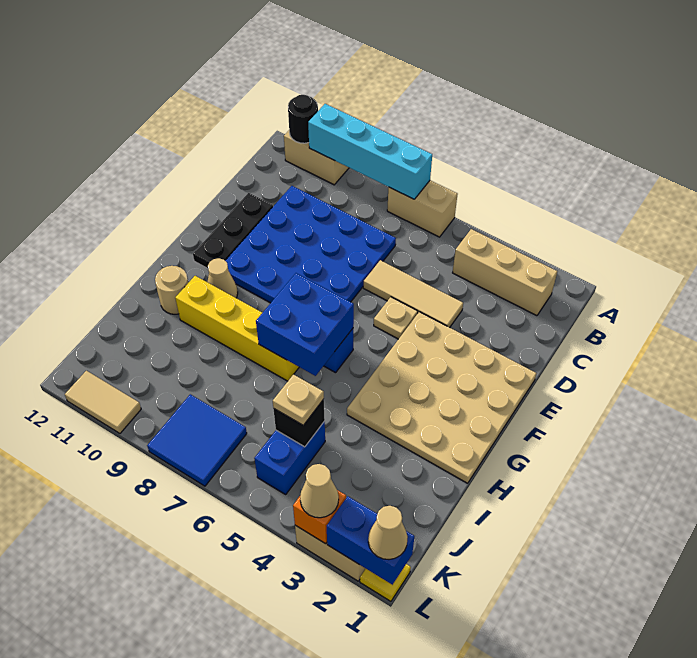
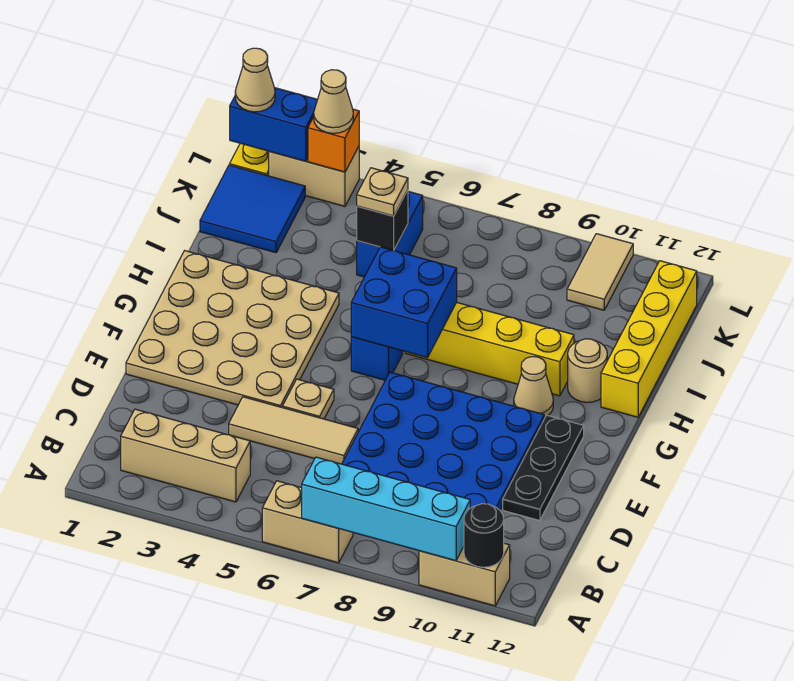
none -> yellow brick H12:K12 level 1
blue tile K7:L8 level 1 -> blue tile J1:K2 level 1
tan tile L10:L11 level 1 -> tan tile K10:L10 level 1

